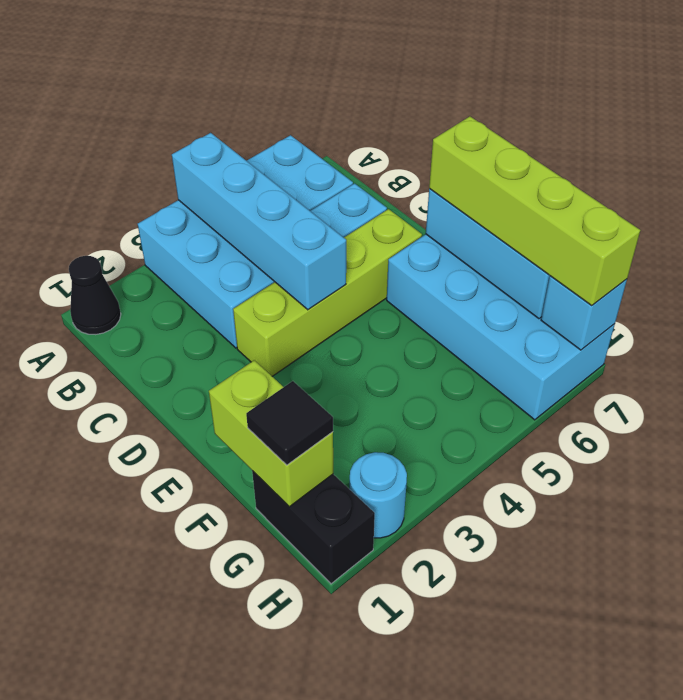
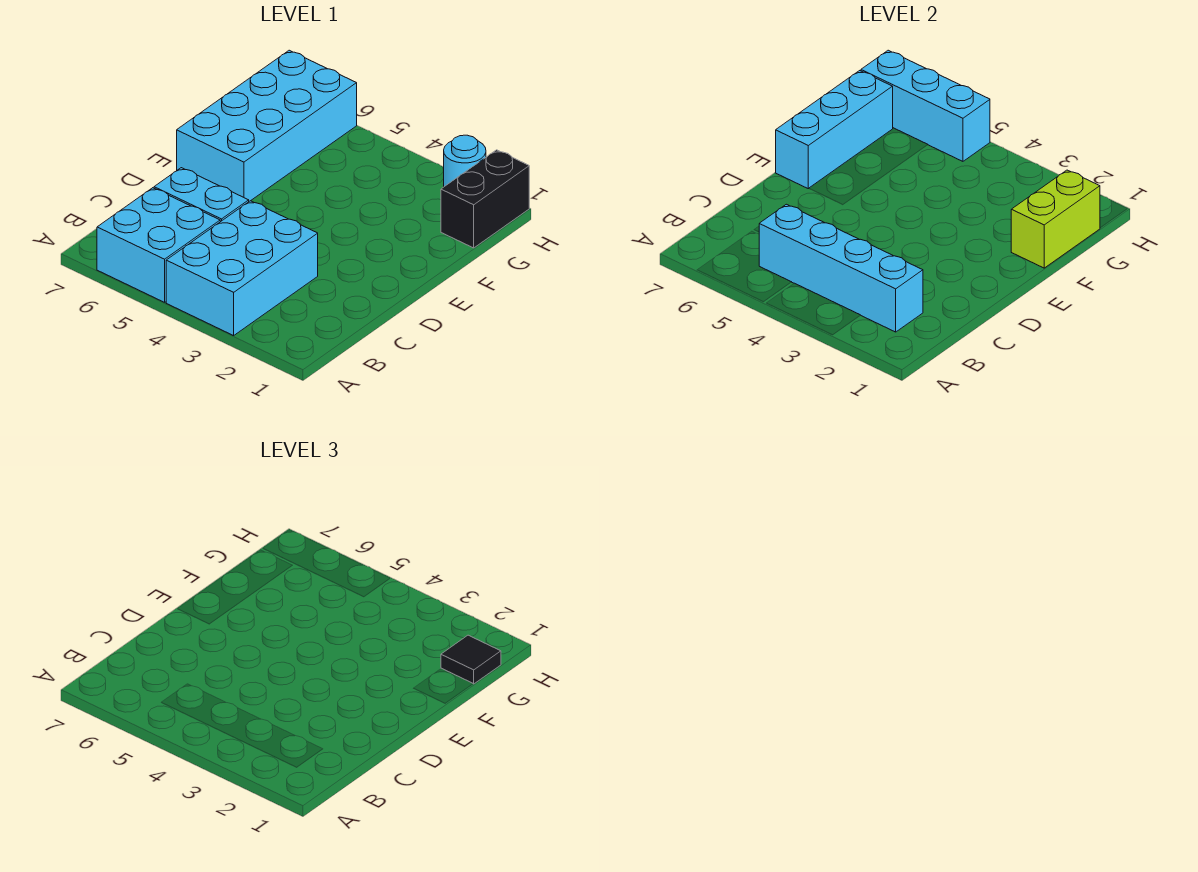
black cone A1 level 1 -> none
cyan brick A4:D4 level 2 -> cyan brick B2:B5 level 2
lime brick D3:D6 level 1 -> none
lime brick E7:H7 level 3 -> none
cyan brick H7 level 2 -> cyan brick H5:H7 level 2

